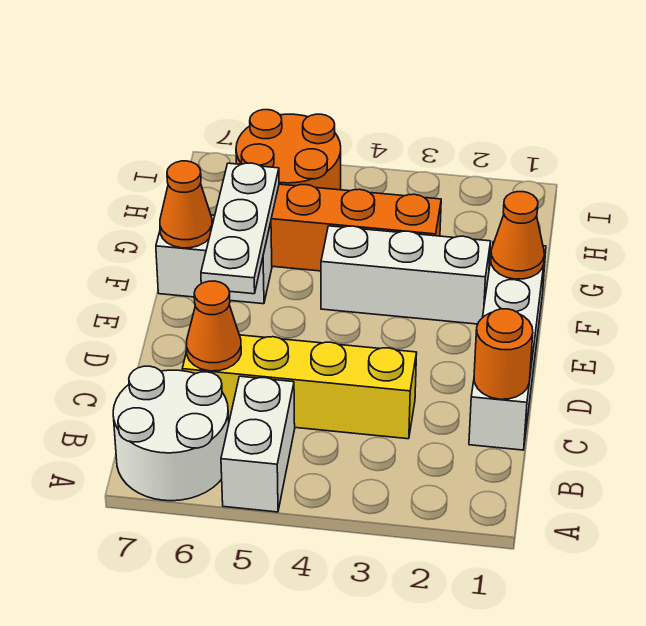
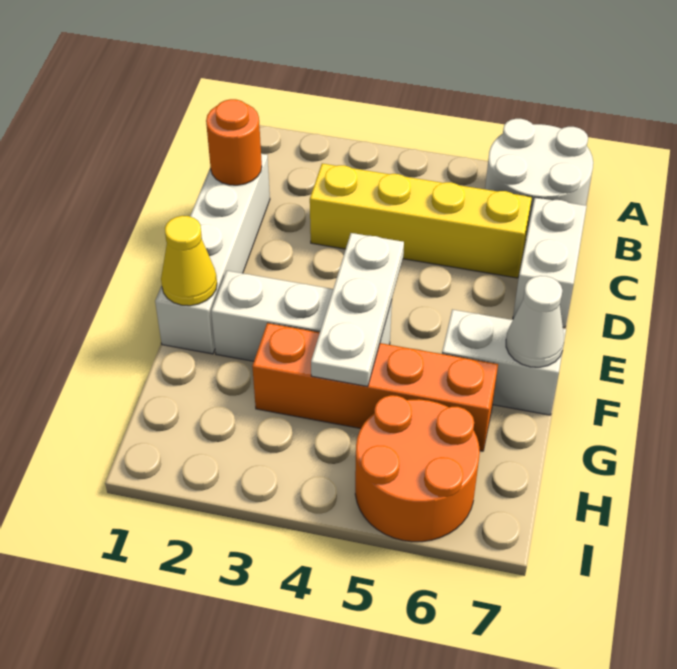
white brick A5:B5 level 1 -> white brick C7:D7 level 1
orange cone C6 level 2 -> none
white plate E6:G6 level 2 -> white plate E4:G4 level 2
orange cone F1 level 2 -> yellow cone F1 level 2
orange cone F7 level 2 -> white cone F7 level 2

